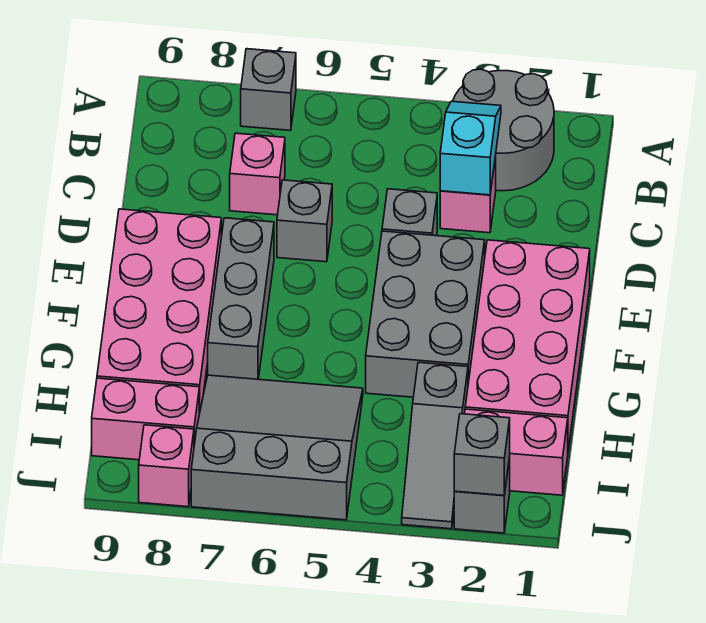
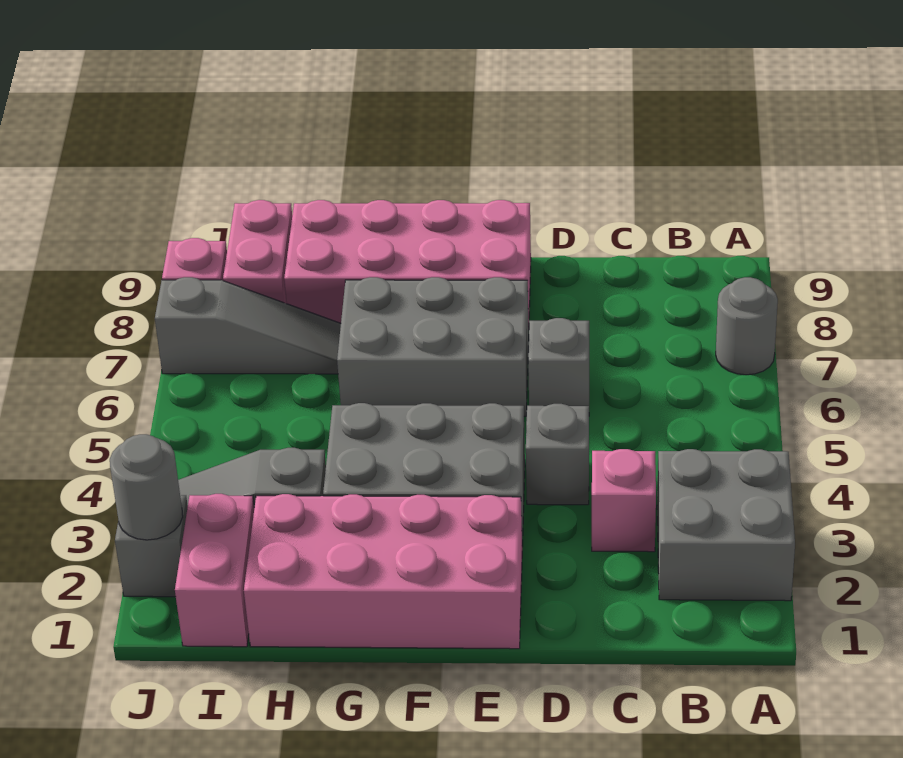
grey round brick A2:B3 level 1 -> grey brick A2:B3 level 1
grey brick A7 level 1 -> grey round brick A7 level 1
cyan slope B3:C3 level 2 top C -> none
pink brick C7 level 1 -> none
grey brick E7:G7 level 1 -> grey brick E6:G7 level 1
grey slope H5:J7 level 1 top J -> grey slope H7:J7 level 1 top J
grey brick J2 level 2 -> grey round brick J2 level 2

